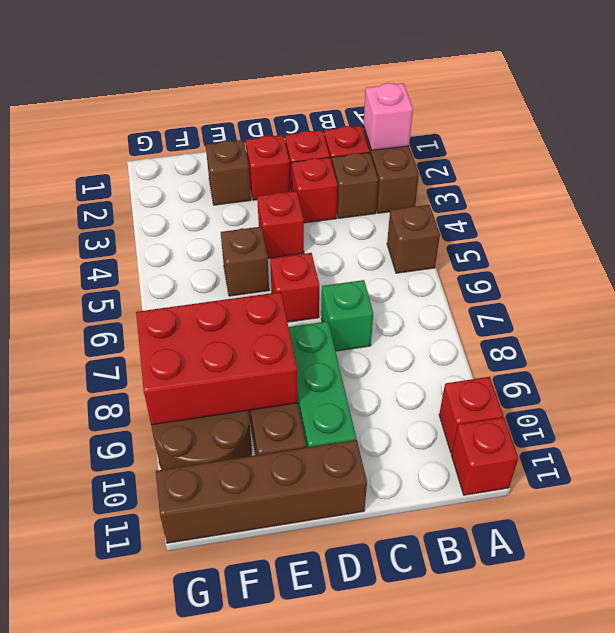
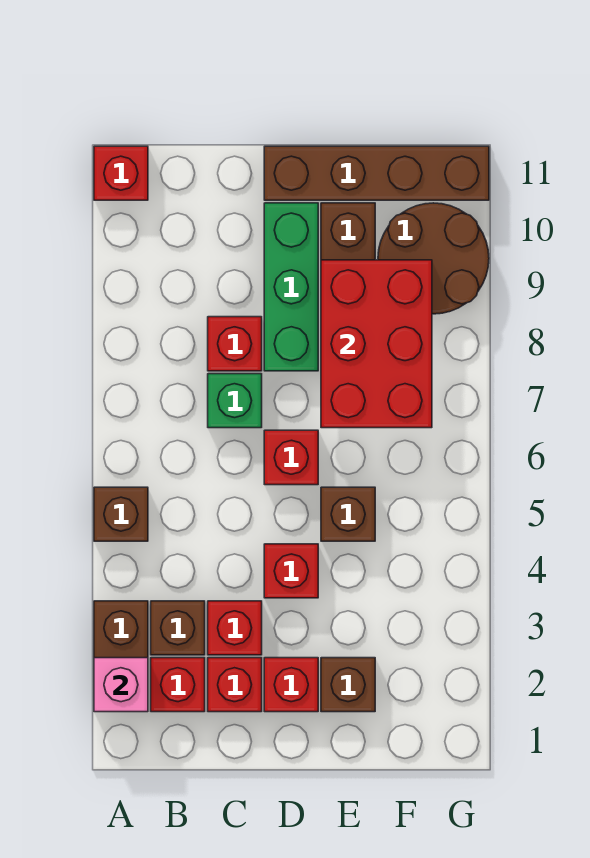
red brick A10 level 1 -> red brick C8 level 1
red brick E8:G9 level 2 -> red brick E7:F9 level 2

